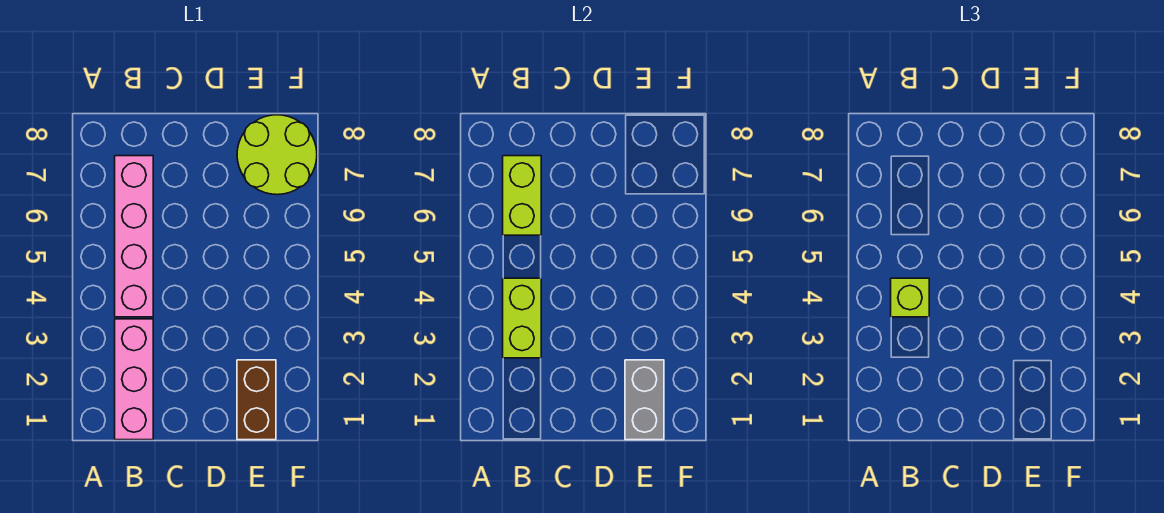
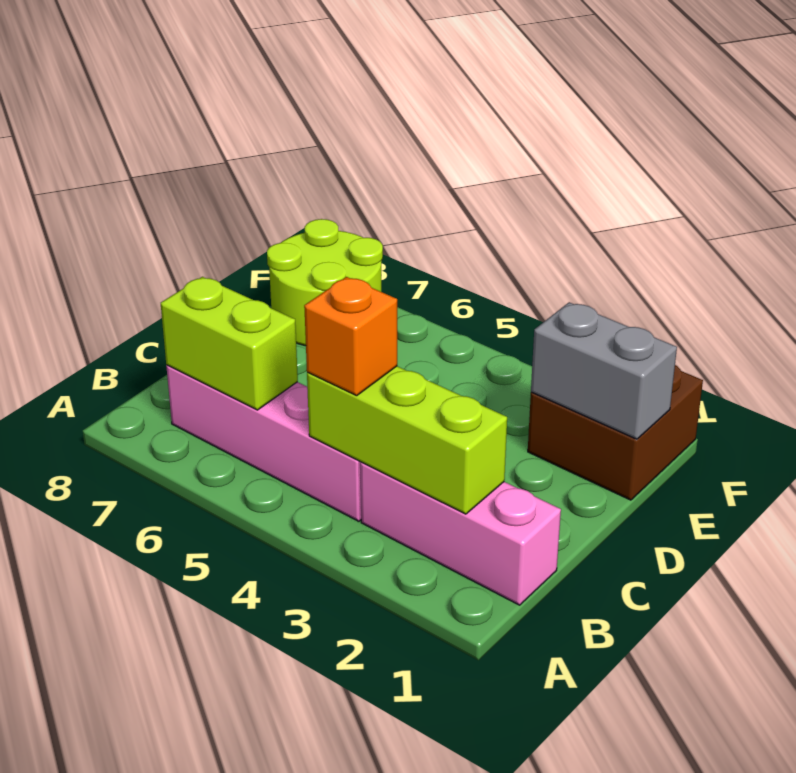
lime brick B3:B4 level 2 -> lime brick B2:B4 level 2
lime brick B4 level 3 -> orange brick B4 level 3
brown brick E1:E2 level 1 -> brown brick E1:F2 level 1

